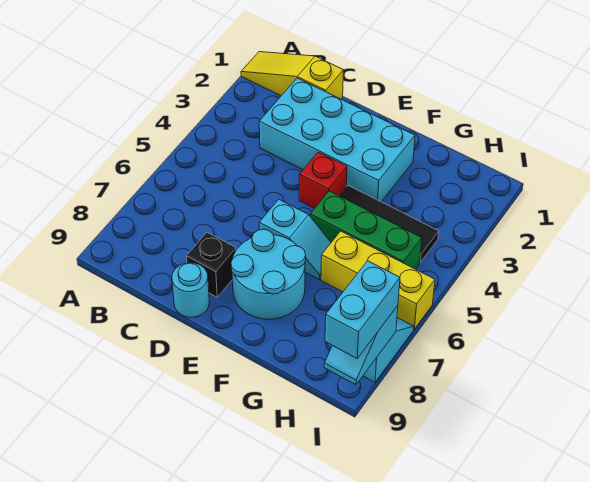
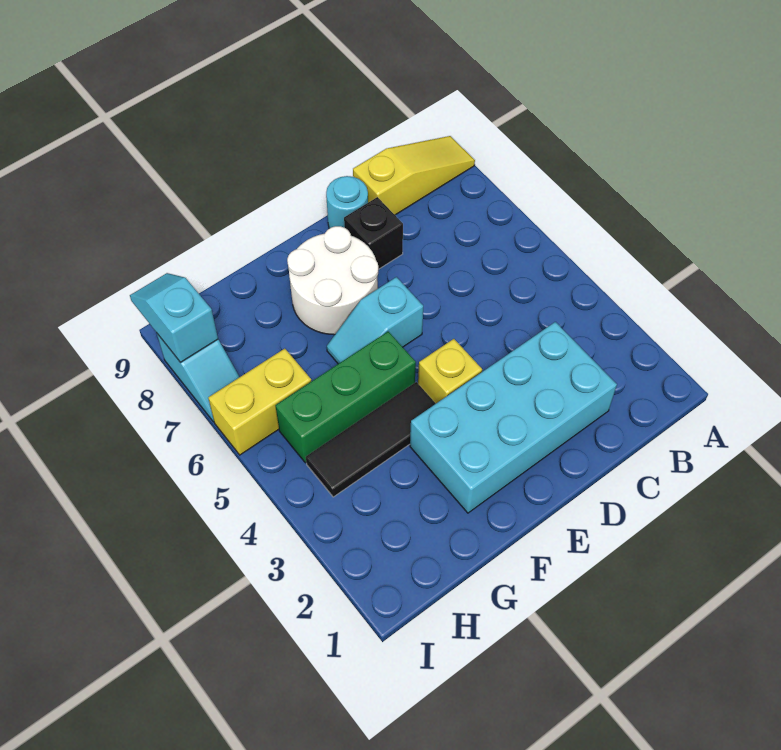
yellow slope A1:C1 level 1 top C -> yellow slope A9:C9 level 1 top C
red brick E4 level 1 -> yellow brick E4 level 1
cyan round brick E7:F8 level 1 -> white round brick E7:F8 level 1
yellow brick G6:I6 level 1 -> yellow brick H6:I6 level 1
cyan brick I8:I9 level 3 -> none

